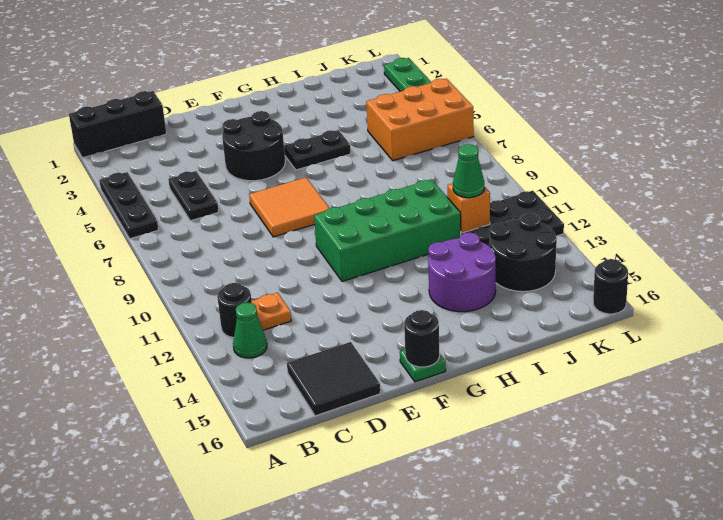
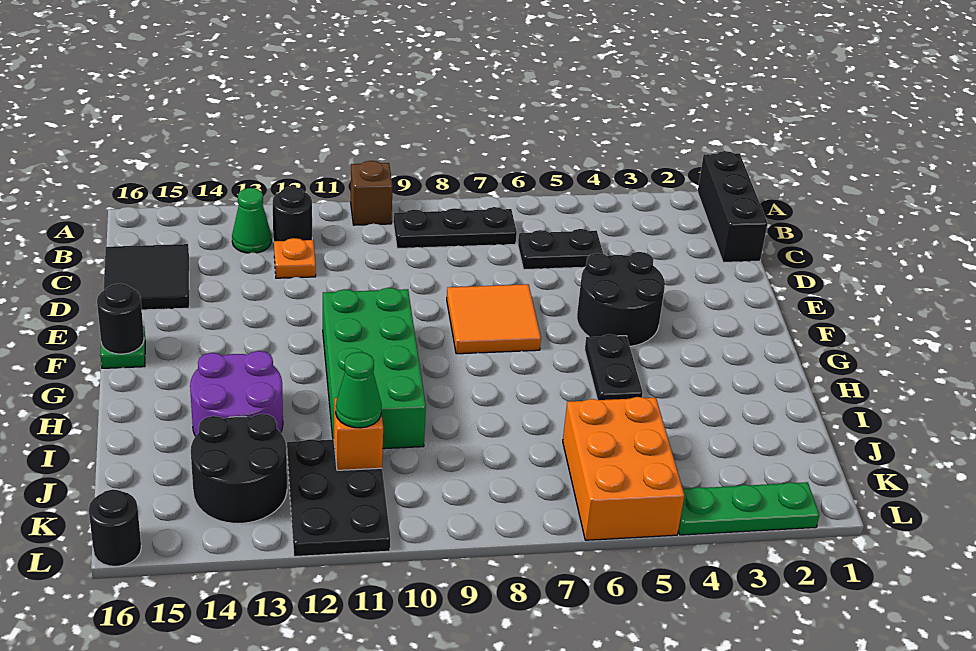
black plate A4:A6 level 1 -> black plate B7:B9 level 1
none -> brown brick A10 level 1

